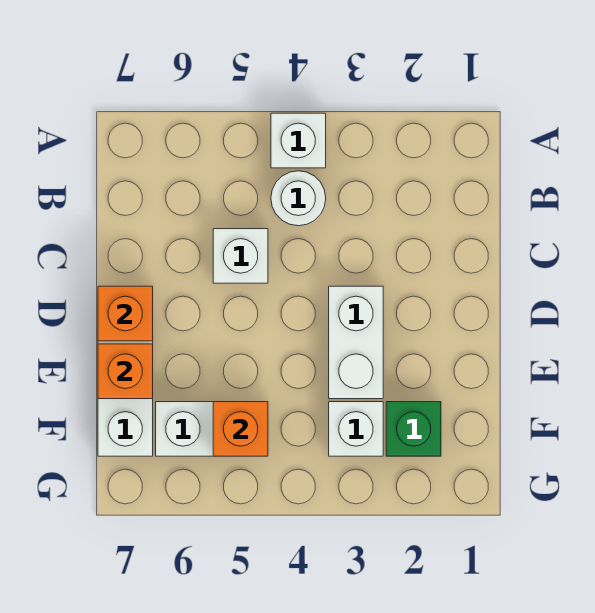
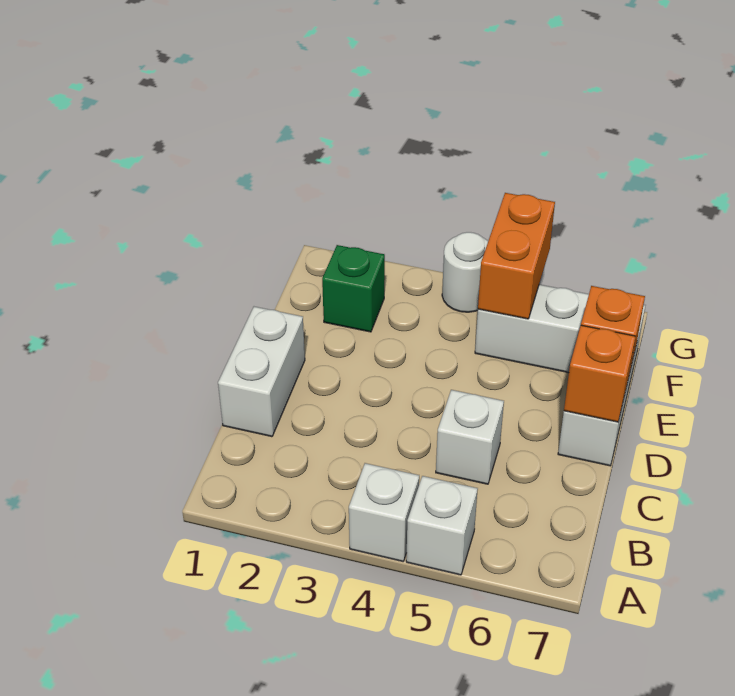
white round brick B4 level 1 -> white round brick G4 level 1
white brick D3:E3 level 1 -> white brick C1:D1 level 1
white brick F3 level 1 -> white brick A5 level 1
orange brick F5 level 2 -> orange brick F5:G5 level 2

